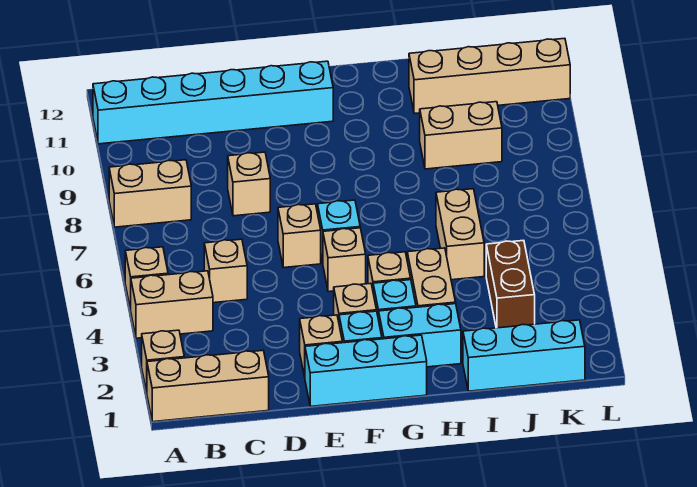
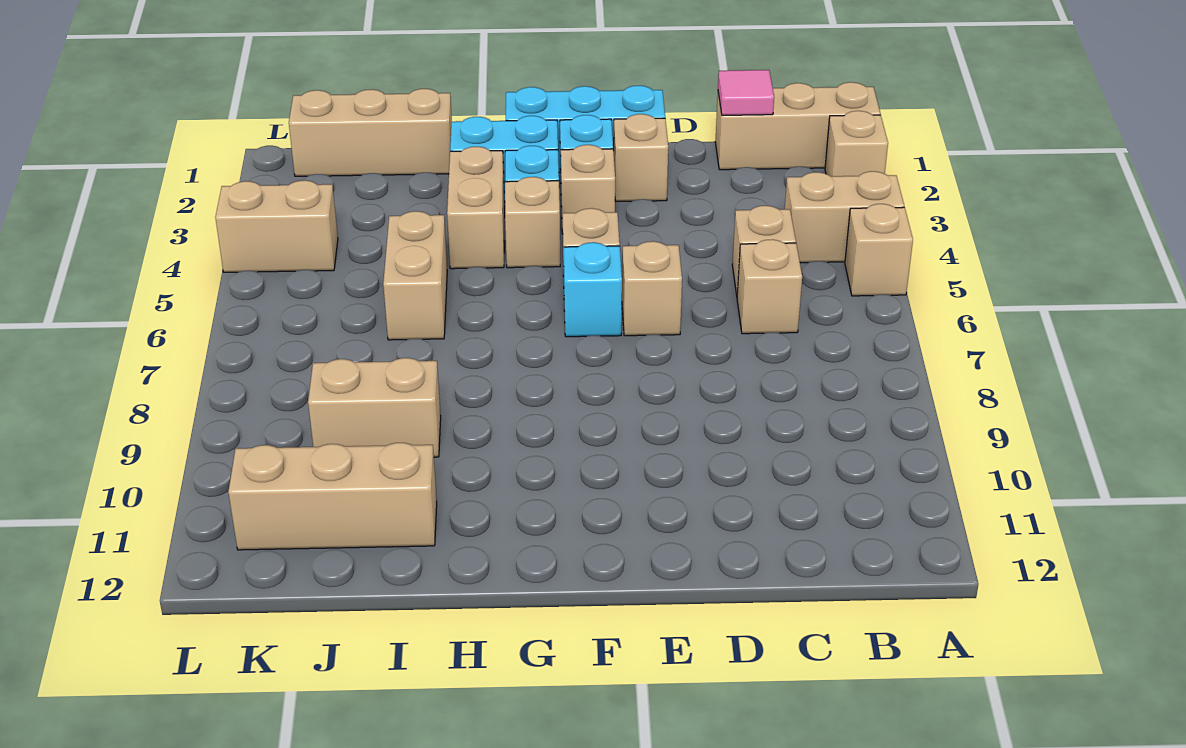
tan brick A8:B8 level 1 -> tan brick K4:L4 level 1
cyan brick A11:F11 level 1 -> none
none -> pink tile C1 level 2
tan brick D8 level 1 -> tan brick C6 level 1
cyan brick I1:K1 level 1 -> tan brick I1:K1 level 1
tan brick I11:L11 level 1 -> tan brick I11:K11 level 1
brown brick J3:J4 level 1 -> none

